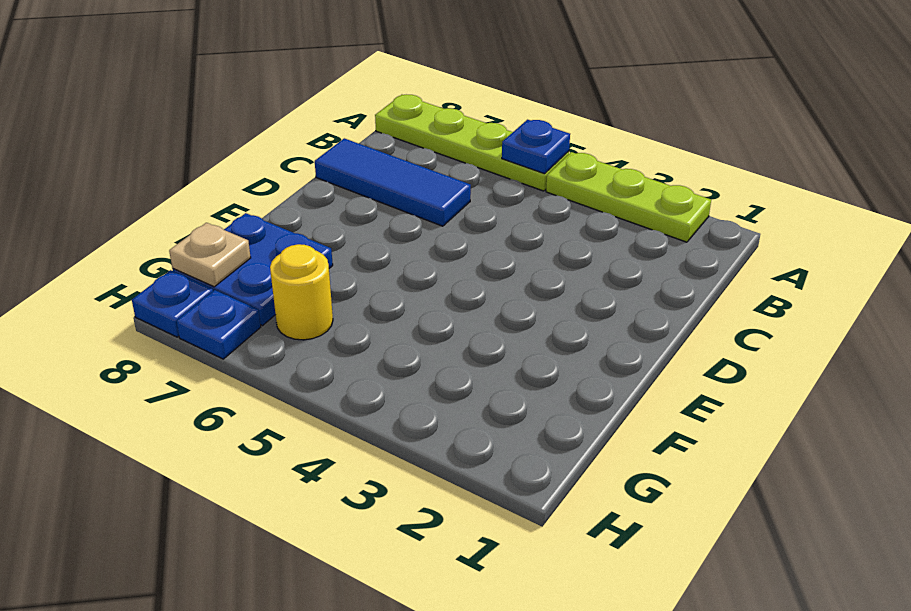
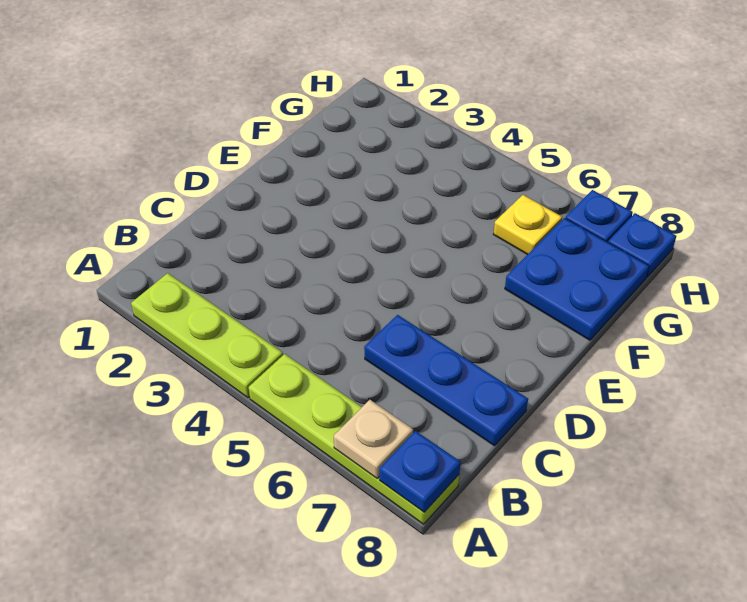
blue plate A5 level 2 -> blue plate A8 level 2
blue tile C6:C8 level 1 -> blue plate C6:C8 level 1
yellow round brick G6 level 1 -> yellow plate G6 level 1
tan plate G8 level 2 -> tan plate A7 level 2

